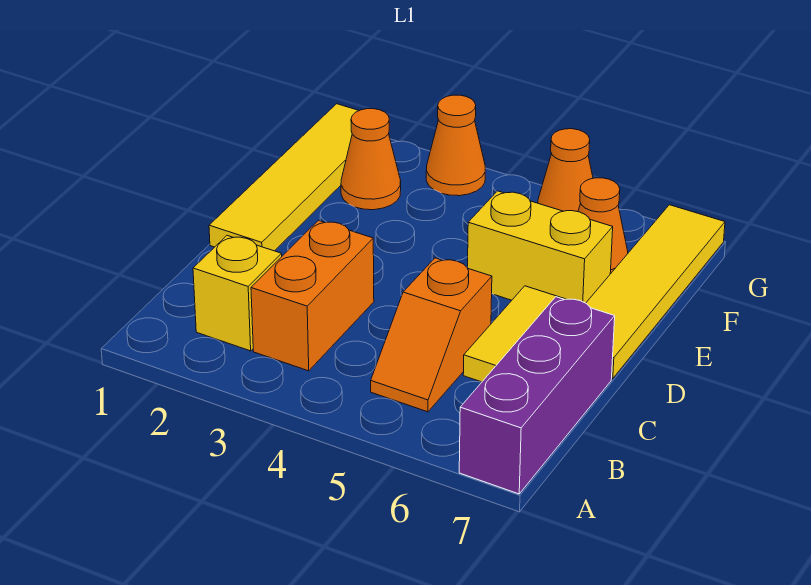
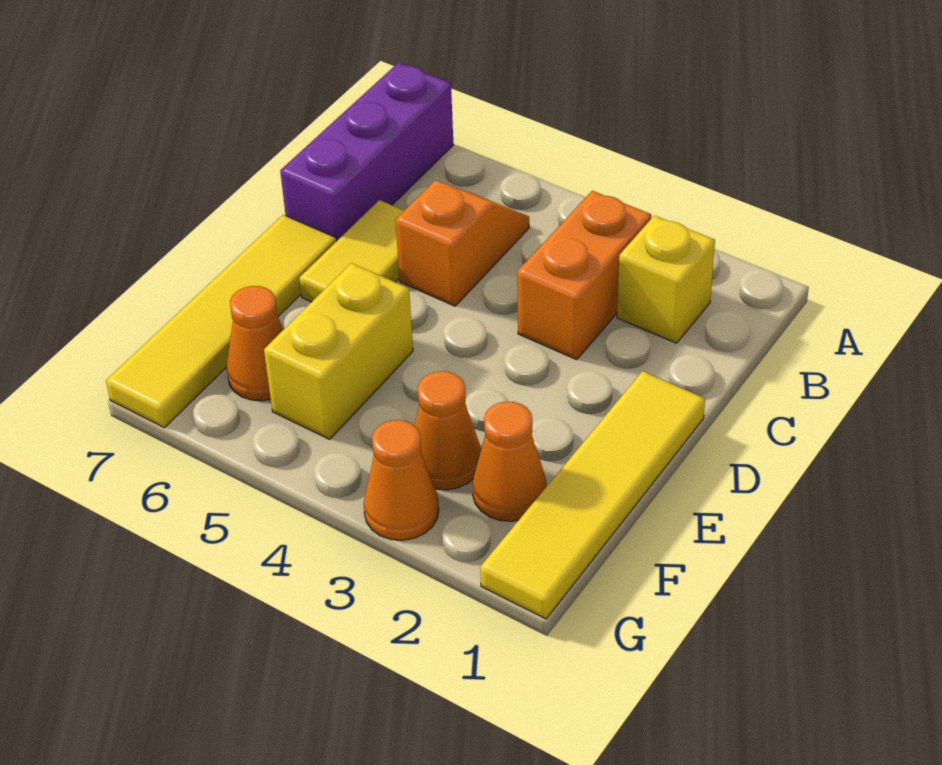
yellow brick E5:E6 level 1 -> yellow brick E5:F5 level 1
orange cone G5 level 1 -> orange cone F3 level 1

